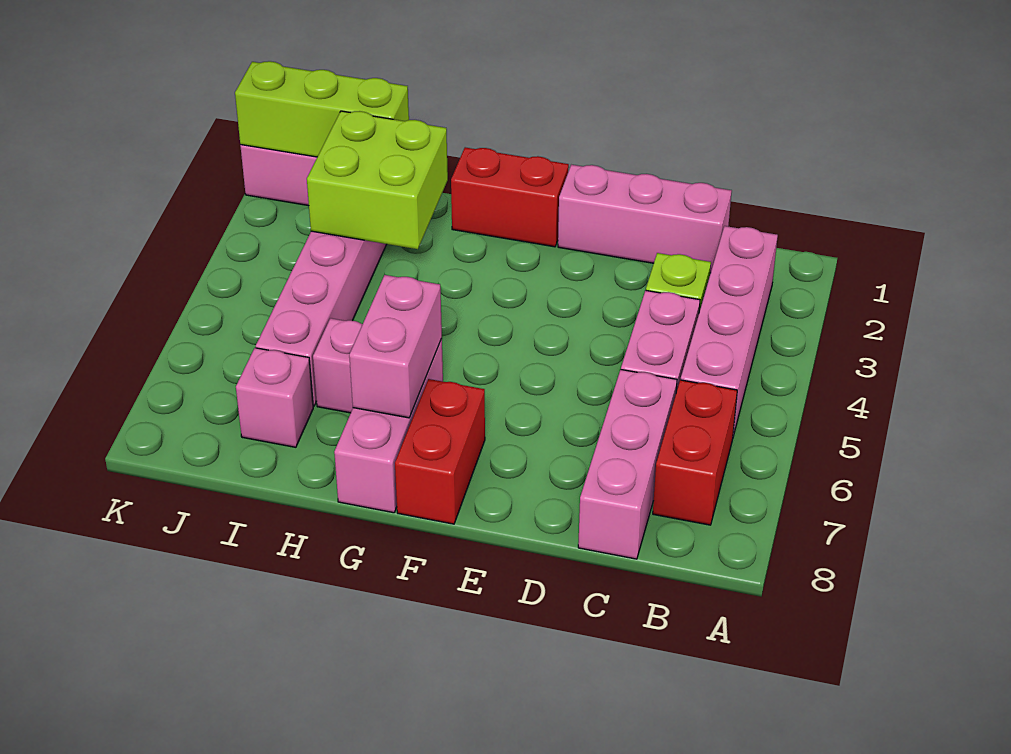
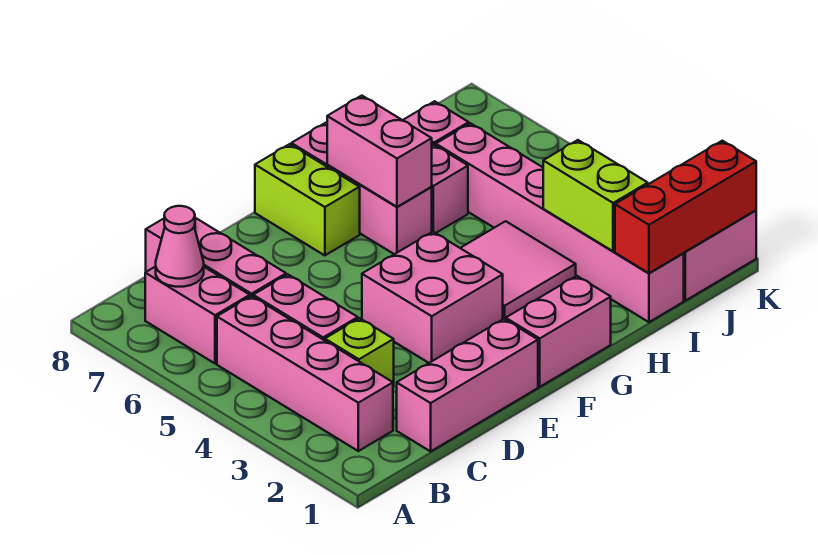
red brick B6:B7 level 1 -> pink brick B6:B7 level 1
none -> pink cone B7 level 2
none -> pink brick E3:F4 level 1
red brick F1:G1 level 1 -> pink brick F1:G1 level 1
red brick F7:F8 level 1 -> lime brick F7:F8 level 1
none -> pink tile G3:H4 level 1
lime brick H2:I3 level 2 -> lime brick I2:I3 level 2
lime brick I1:K1 level 2 -> red brick I1:K1 level 2

